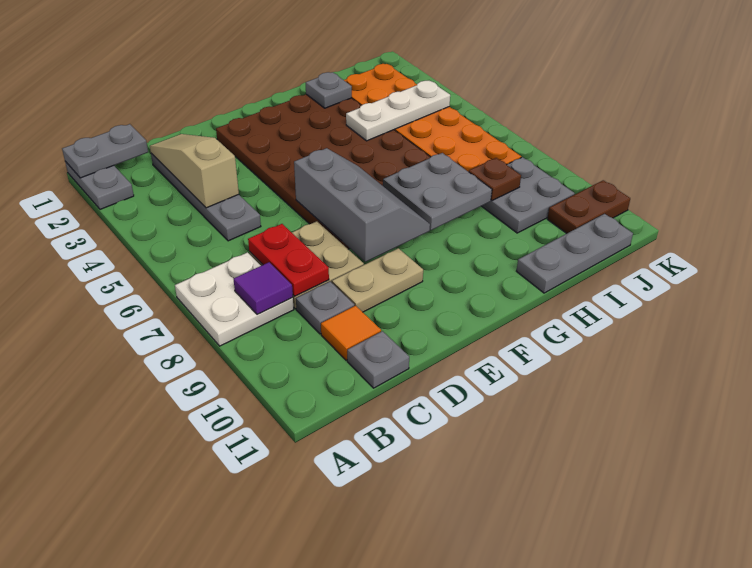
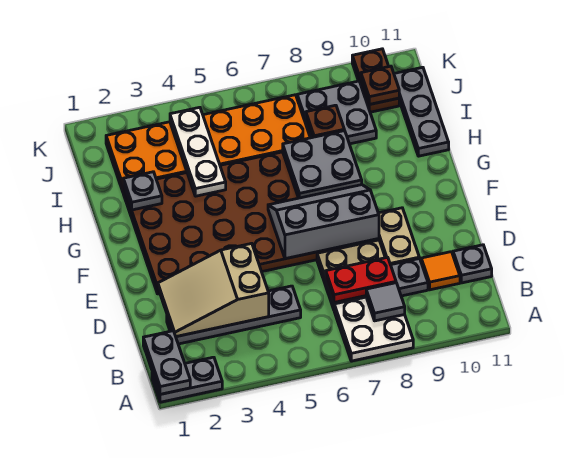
purple tile B8 level 2 -> grey tile B8 level 2
tan slope C2:C4 level 2 top 4 -> tan slope C2:D4 level 2 top 4
none -> brown plate J10 level 2

